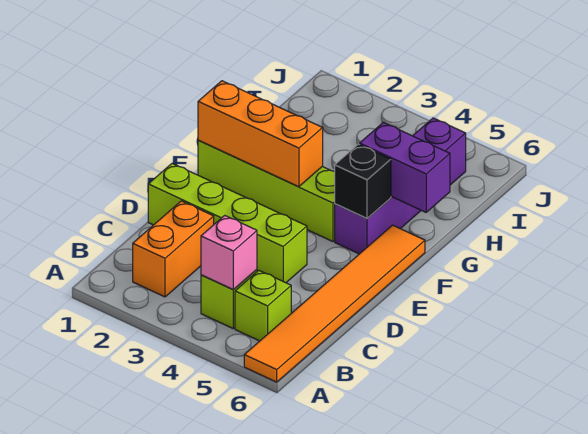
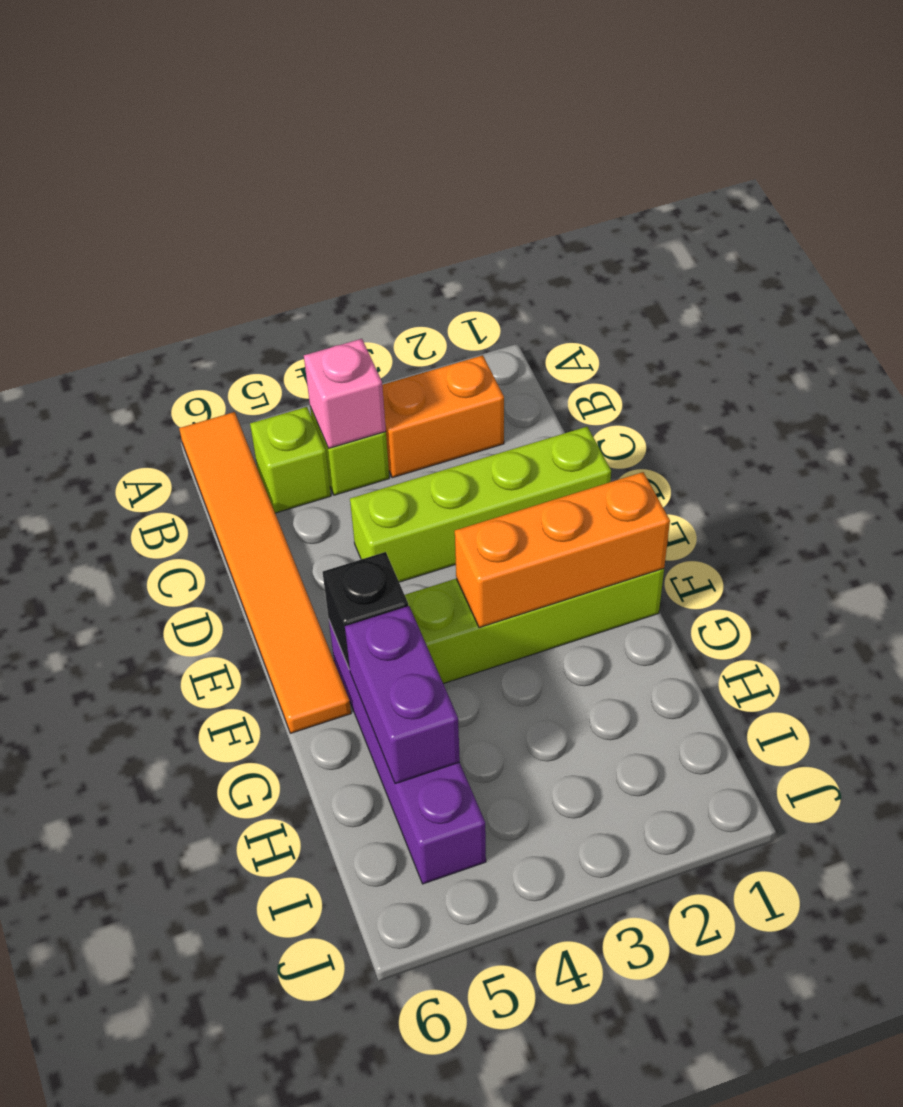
orange brick B2:C2 level 1 -> orange brick B2:B3 level 1
purple brick G5:G6 level 2 -> purple brick G5:H5 level 2

